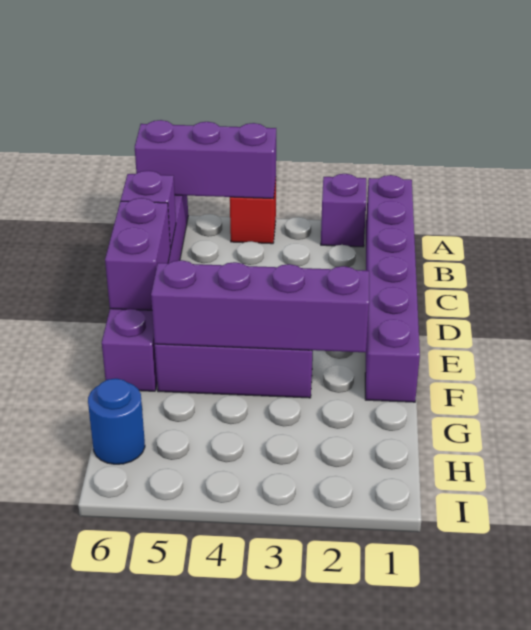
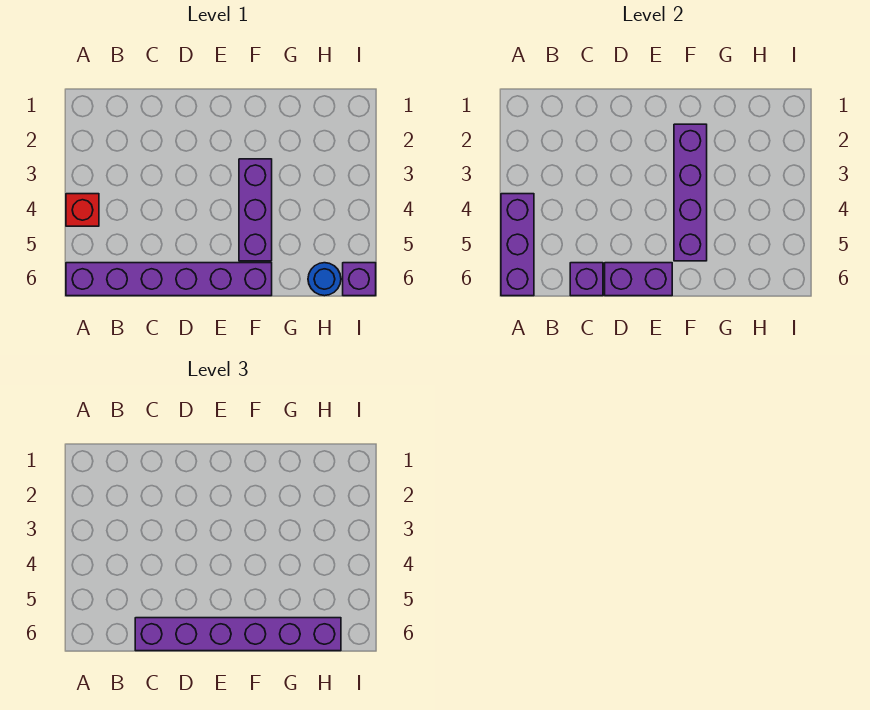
purple brick A1:F1 level 1 -> purple brick C6:H6 level 3
purple brick A2 level 1 -> purple brick I6 level 1

